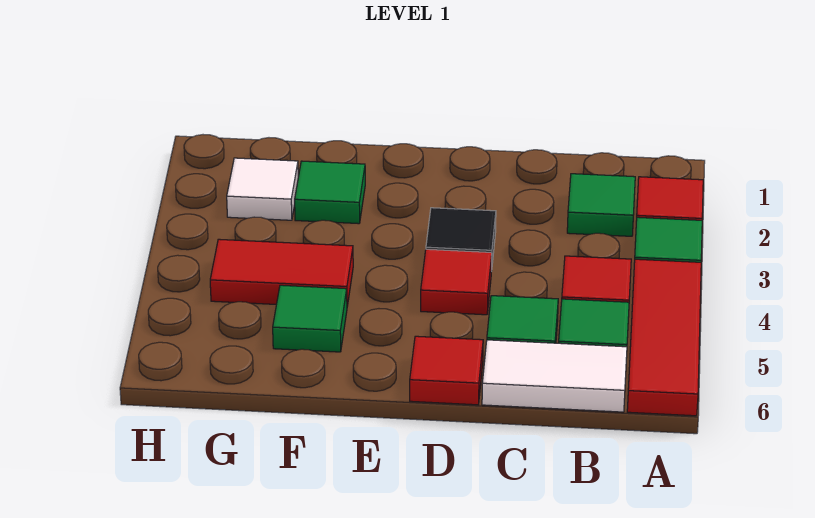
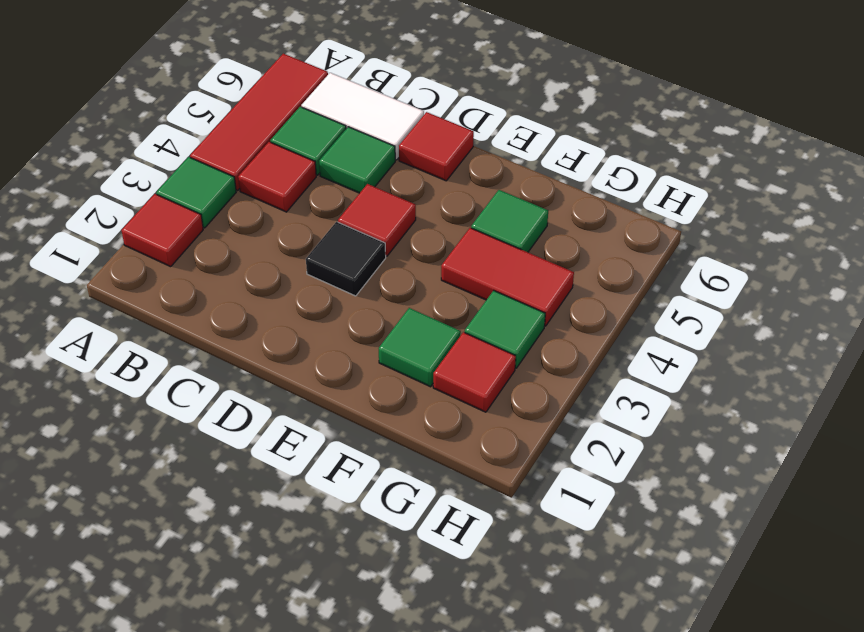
green tile B2 level 1 -> green tile G3 level 1
white tile G2 level 1 -> red tile G2 level 1

